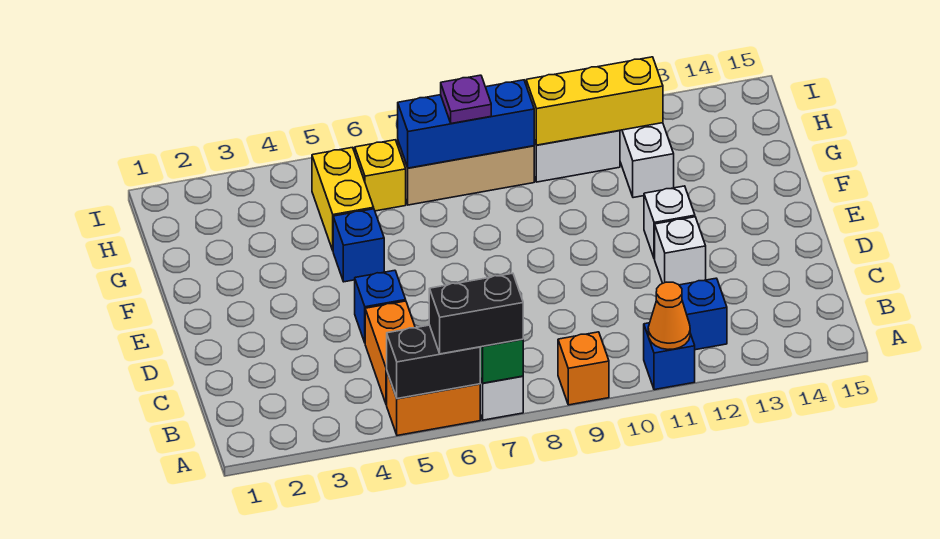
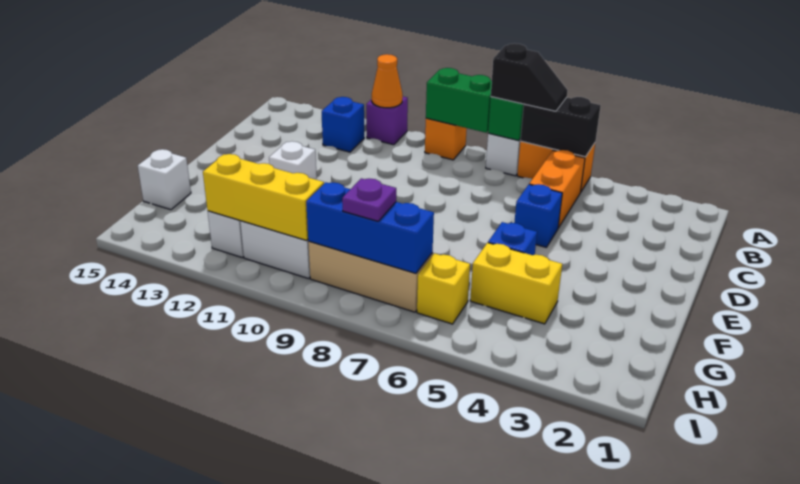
black brick A6:A7 level 3 -> black slope A6:A7 level 3 top 7
none -> green brick A8:A9 level 2
blue brick A11 level 1 -> purple brick A11 level 1
white brick D12 level 1 -> white brick G15 level 1
yellow brick G5:H5 level 1 -> yellow brick G4:G5 level 1

